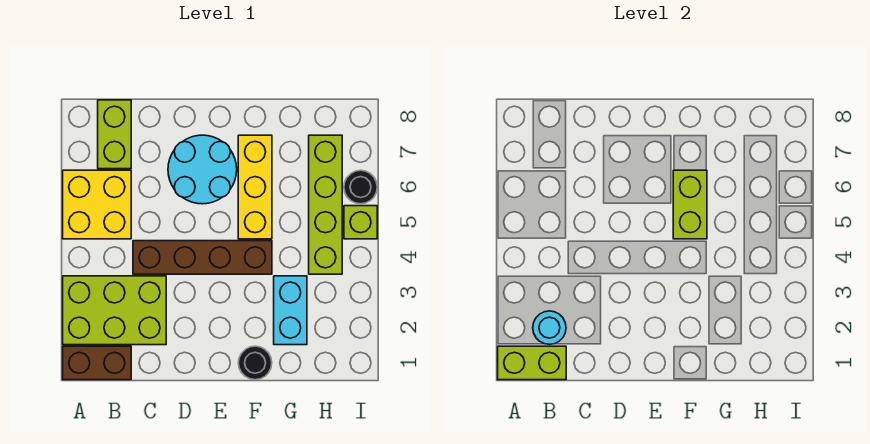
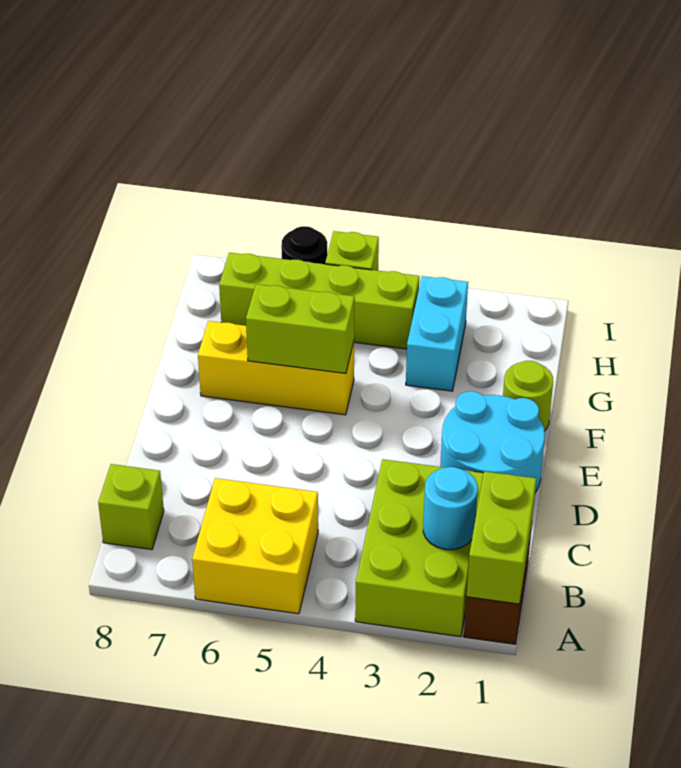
lime brick B7:B8 level 1 -> lime brick B8 level 1
brown brick C4:F4 level 1 -> none
cyan round brick D6:E7 level 1 -> cyan round brick D1:E2 level 1
black round brick F1 level 1 -> lime round brick F1 level 1
cyan brick G2:G3 level 1 -> cyan brick G3:H3 level 1

